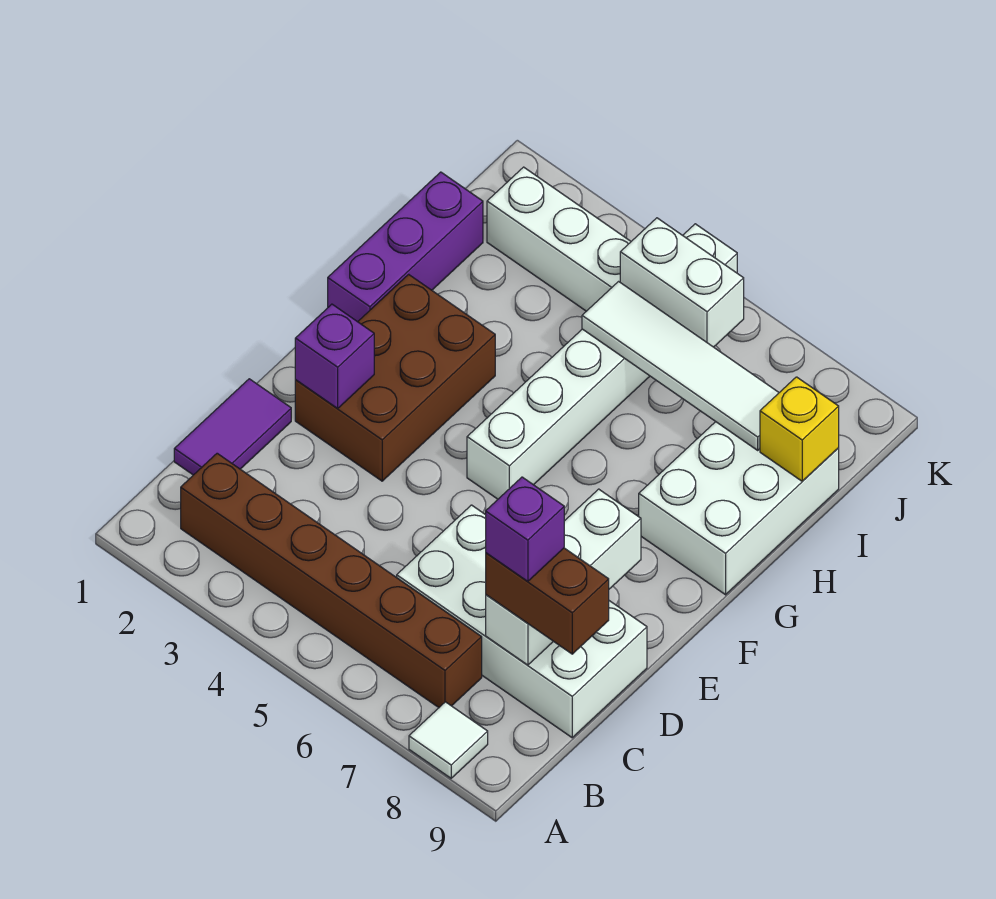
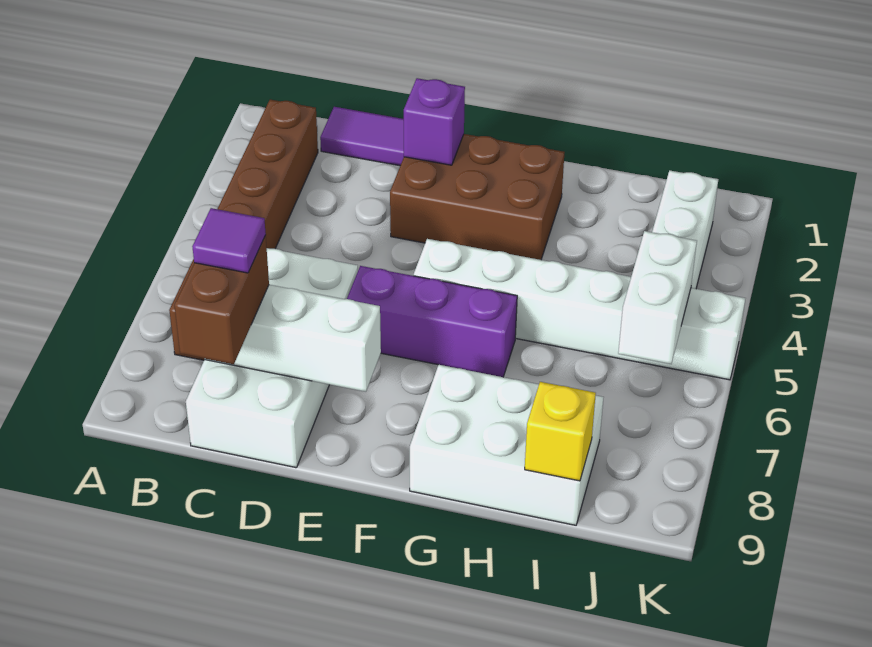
white tile A8 level 1 -> none
purple brick C8 level 4 -> purple tile C8 level 4
purple brick G1:I1 level 1 -> purple brick E6:G6 level 1
white tile I5:I8 level 2 -> none

